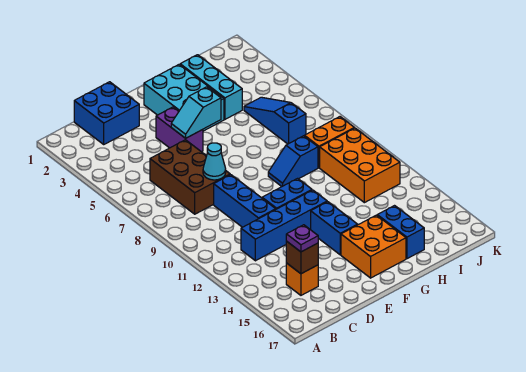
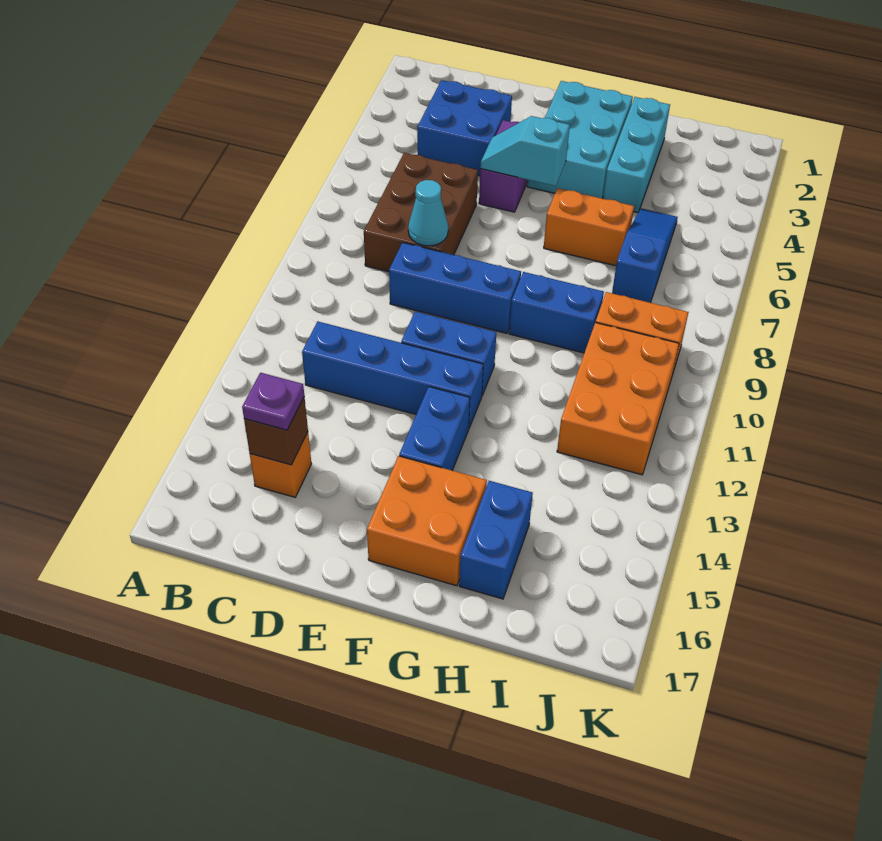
blue brick C1:D2 level 1 -> blue brick C3:D4 level 1
blue brick D9:D11 level 1 -> blue brick D9:F9 level 1
none -> orange brick G6:H6 level 1
blue slope G9:H9 level 1 top H -> blue brick G9:H9 level 1

